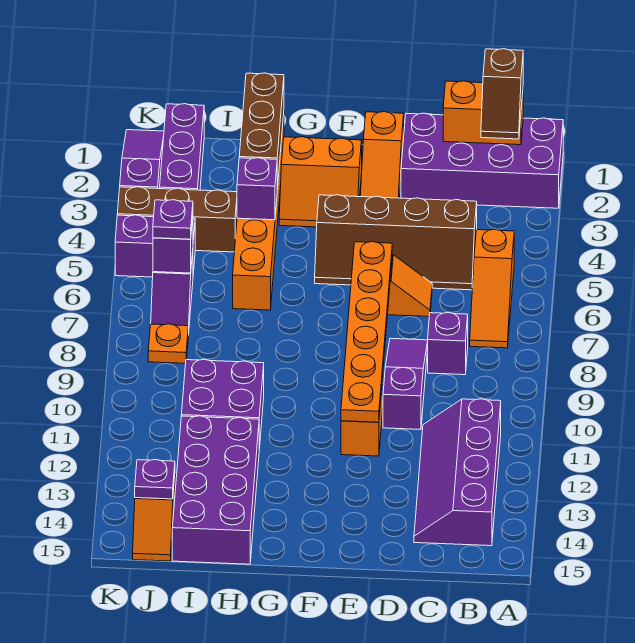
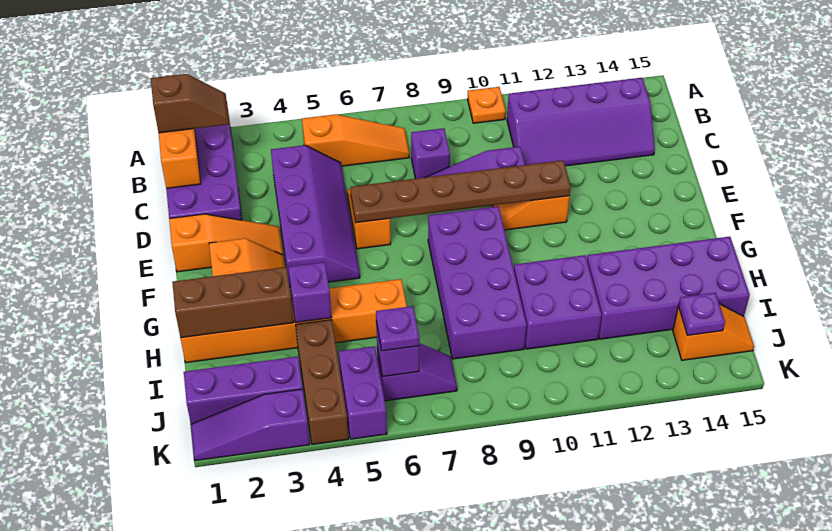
brown slope C4:F5 level 1 top 4 -> purple slope C4:F5 level 1 top 4
orange plate E6:E11 level 2 -> brown plate E6:E11 level 2
none -> purple brick F8:I9 level 1
orange plate J8 level 1 -> orange plate A10 level 1

